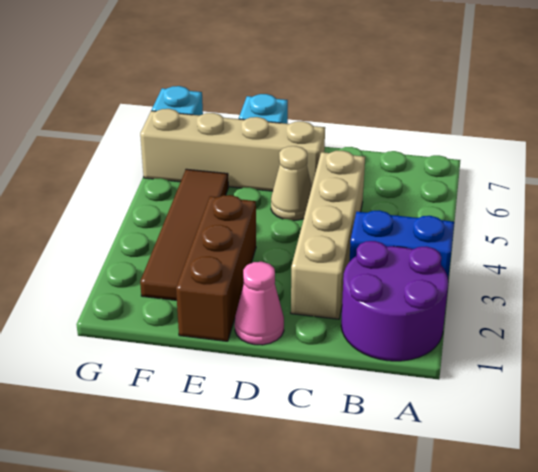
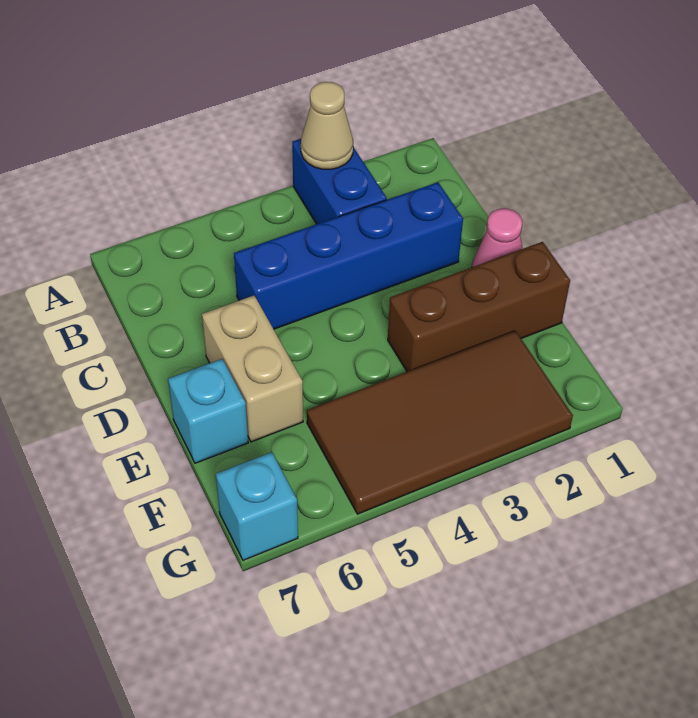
purple round brick A1:B2 level 1 -> none
tan brick C2:C5 level 1 -> blue brick C2:C5 level 1
tan cone D5 level 1 -> tan cone A3 level 2
tan brick D6:G6 level 1 -> tan brick D6:E6 level 1
brown tile F2:F5 level 1 -> brown tile F2:G5 level 1

